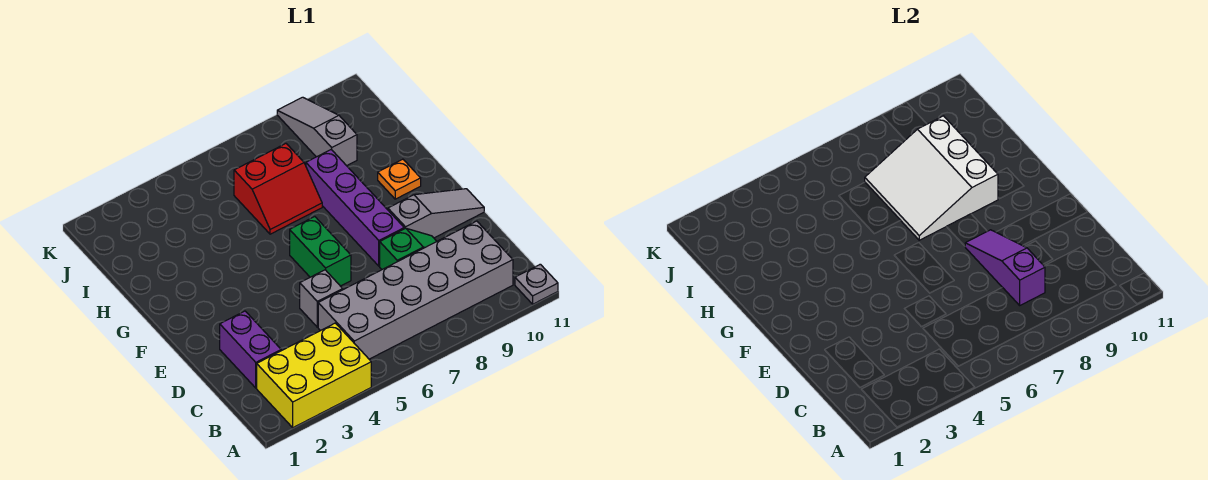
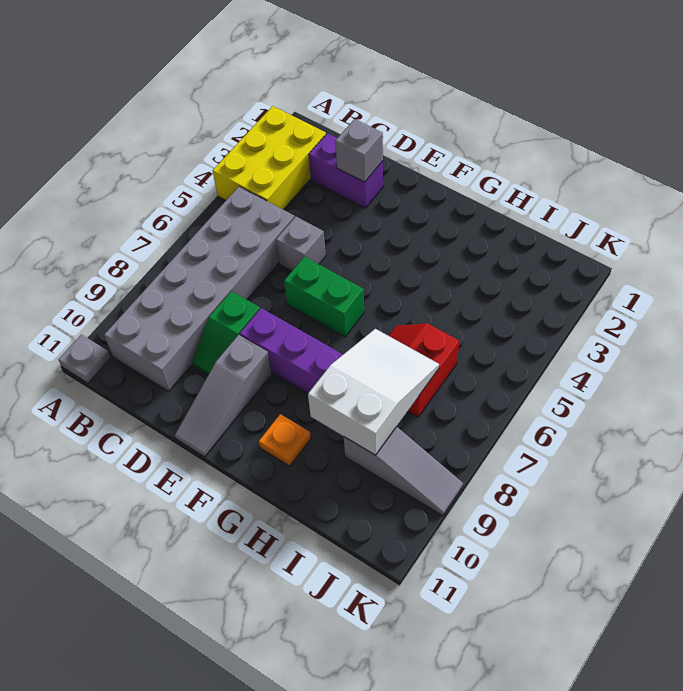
purple slope C8:E8 level 2 top C -> none
none -> grey brick D2 level 2
white slope G7:I9 level 2 top 9 -> white slope H7:I9 level 2 top 9

